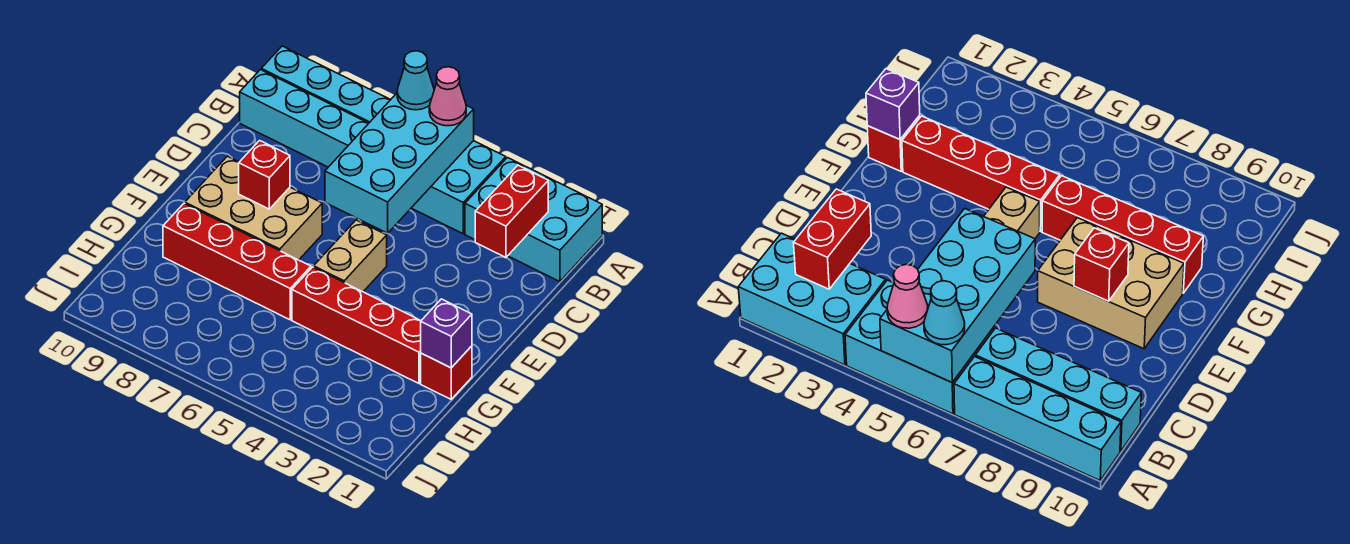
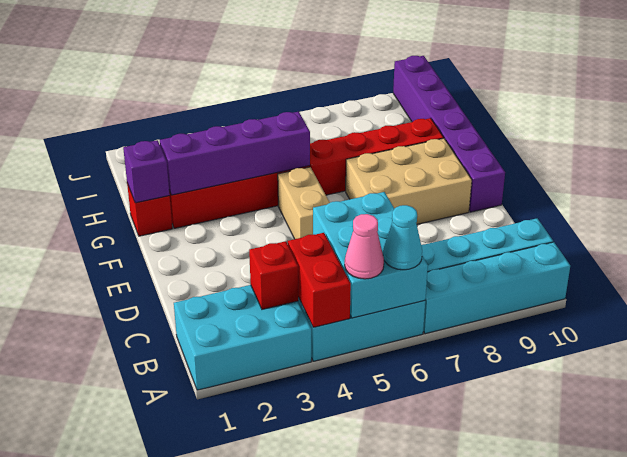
cyan brick A5:D6 level 2 -> cyan brick A5:C6 level 2
red brick B2:C2 level 2 -> red brick A4:B4 level 2
red brick E8 level 2 -> red brick B3 level 2
none -> purple brick E10:J10 level 1
none -> purple brick G2:G5 level 2

